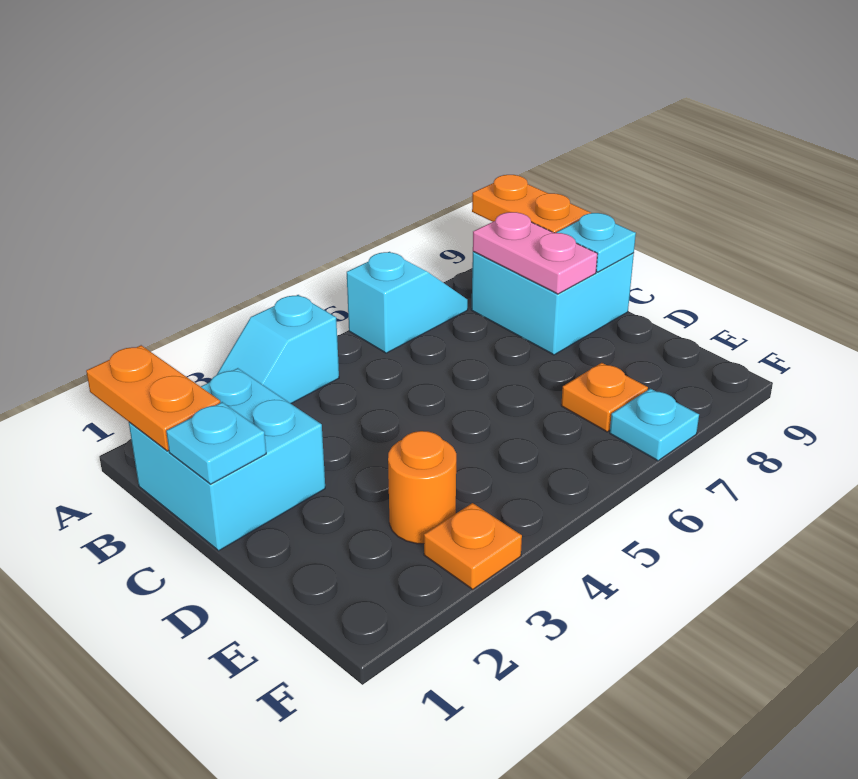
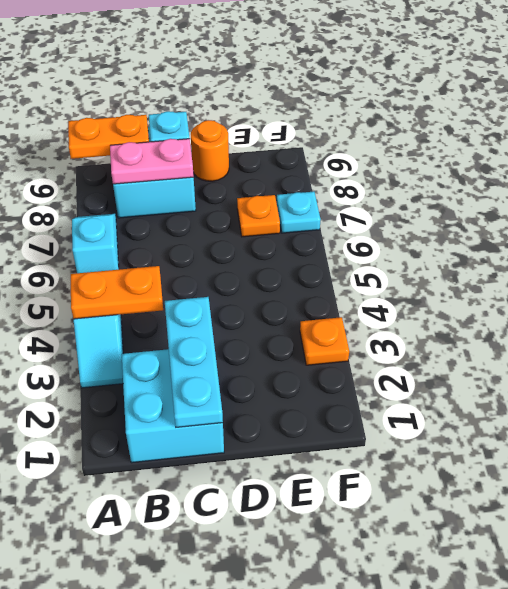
orange plate A1:B1 level 2 -> orange plate A4:B4 level 2
cyan plate C1 level 2 -> cyan plate C1:C3 level 2
orange round brick E3 level 1 -> orange round brick D9 level 1

